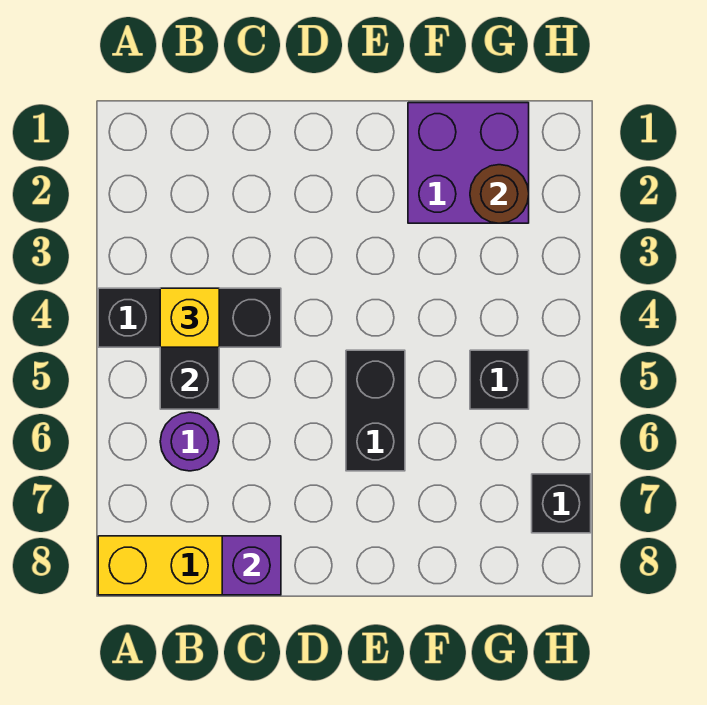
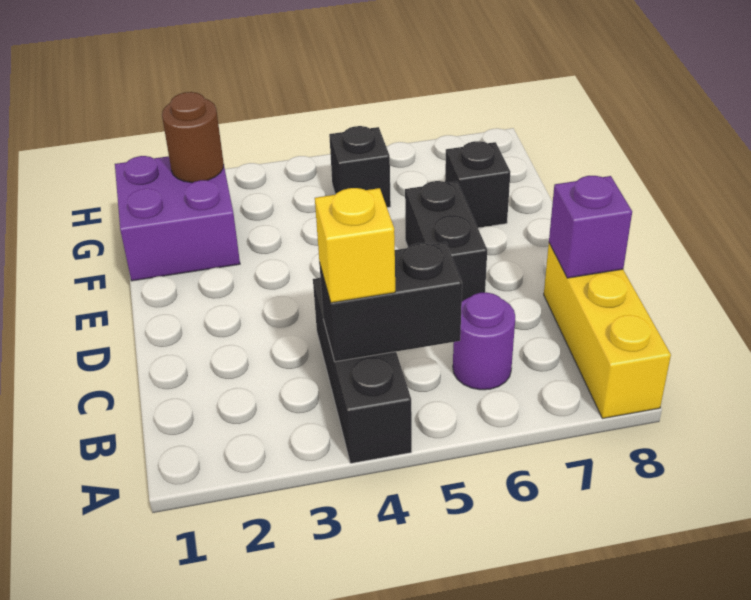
black brick E5:E6 level 1 -> black brick D6:E6 level 1
black brick H7 level 1 -> black brick F7 level 1

